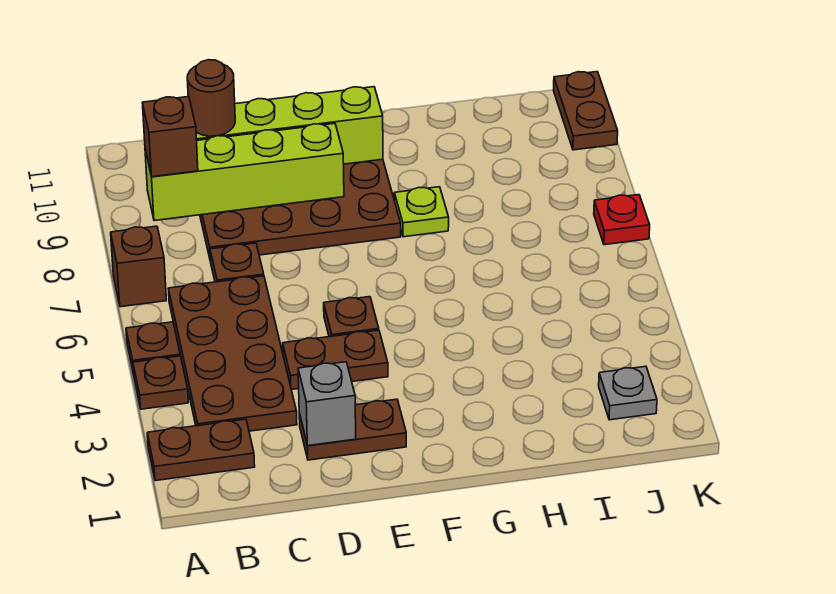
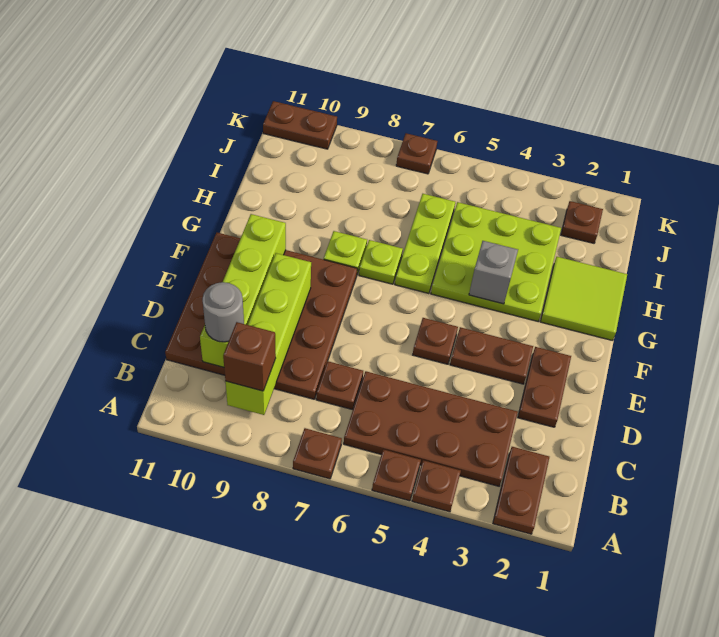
brown brick A7 level 1 -> brown plate A7 level 1
brown round brick C10 level 3 -> grey round brick C10 level 3
grey brick D2 level 2 -> grey brick G4 level 2
brown plate D4:E4 level 1 -> brown plate E3:E4 level 1
none -> lime tile G1:H2 level 1
none -> lime plate G3:I5 level 1
none -> lime plate G6:I6 level 1
none -> lime plate G7 level 1
grey plate J2 level 1 -> brown plate J2 level 1
red plate K7 level 1 -> brown plate K7 level 1

